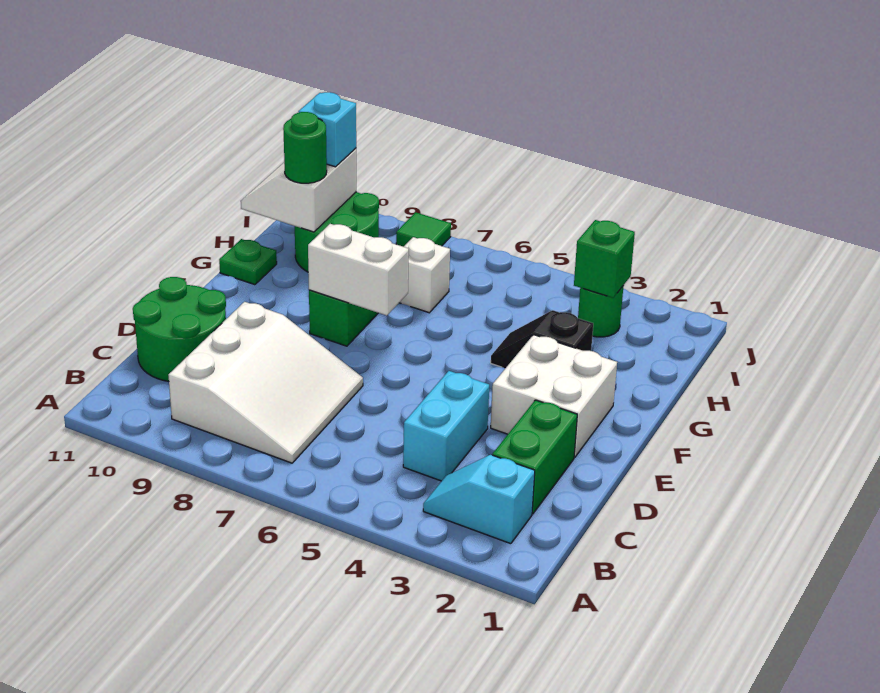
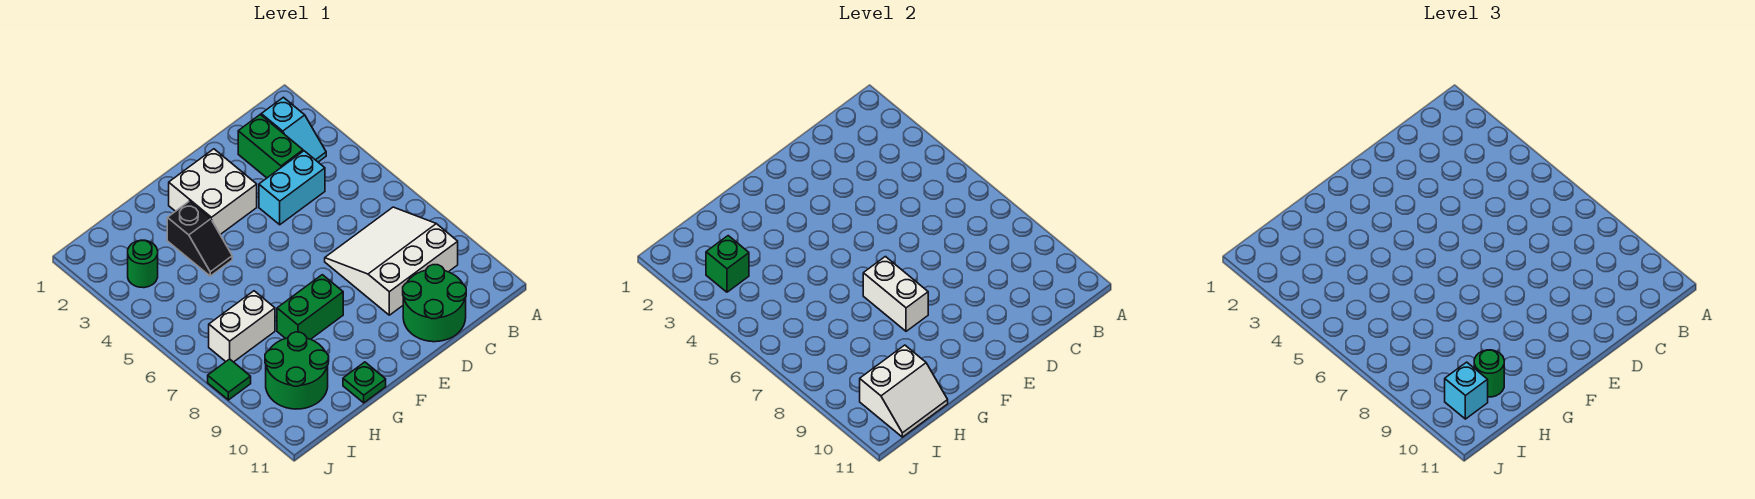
green brick C2:D2 level 1 -> green brick C2:C3 level 1
white brick H7 level 1 -> white brick H7:I7 level 1

